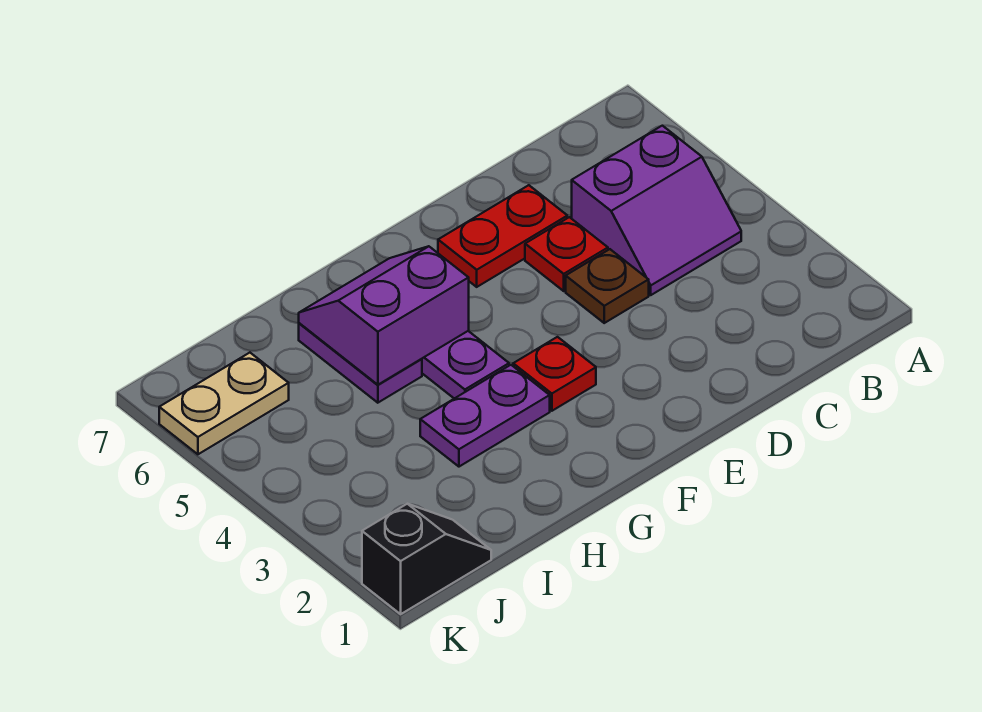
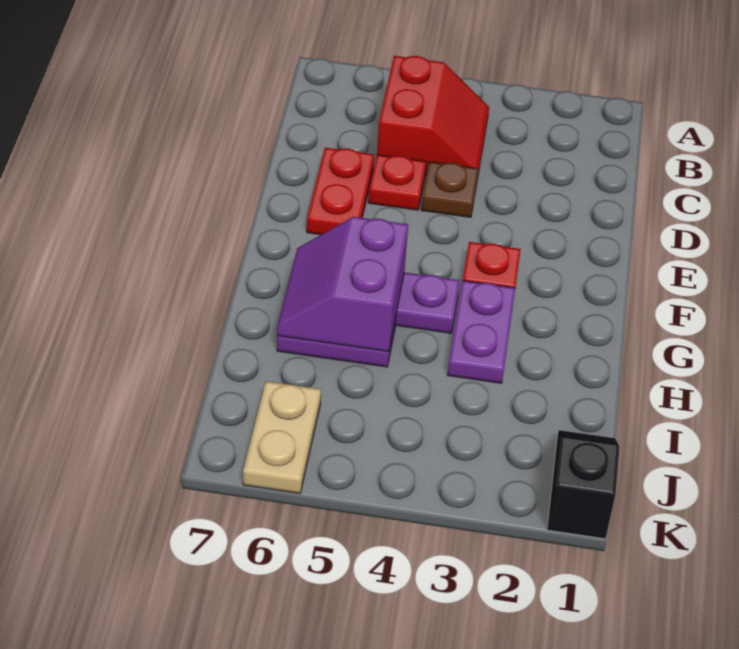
purple slope B4:C5 level 1 top 5 -> red slope B4:C5 level 1 top 5

